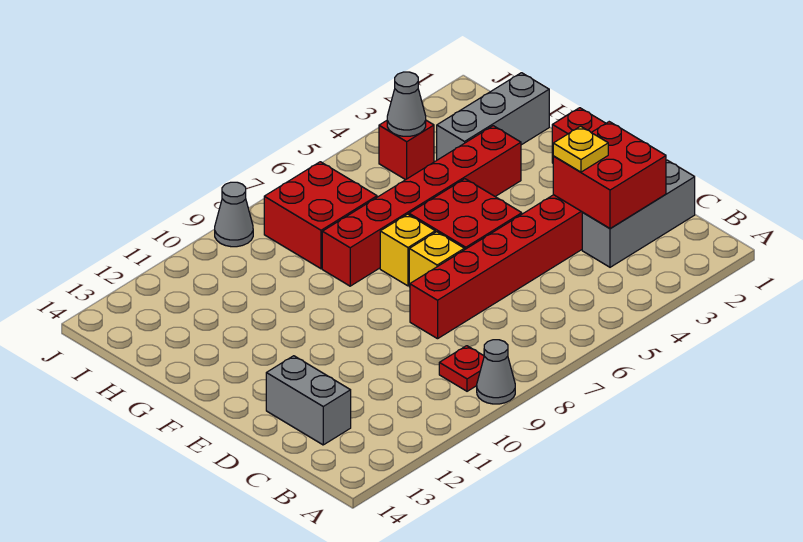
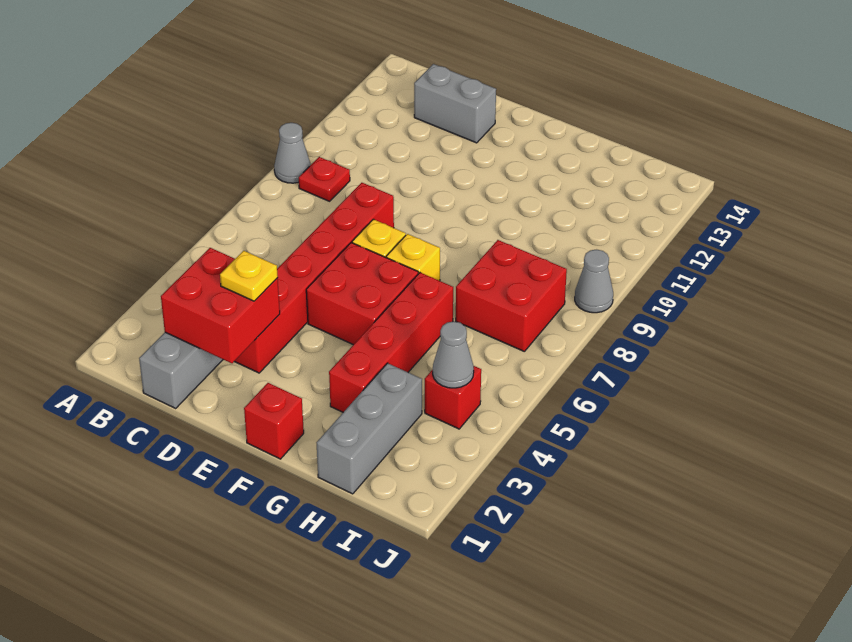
red brick G3:G8 level 1 -> red brick G3:G6 level 1

